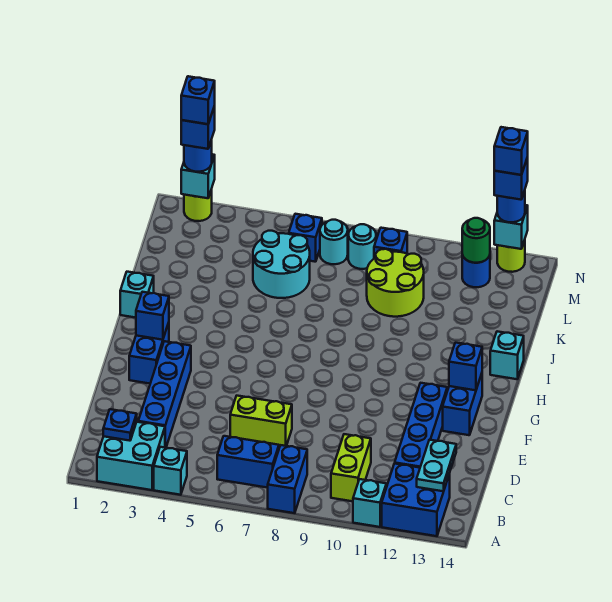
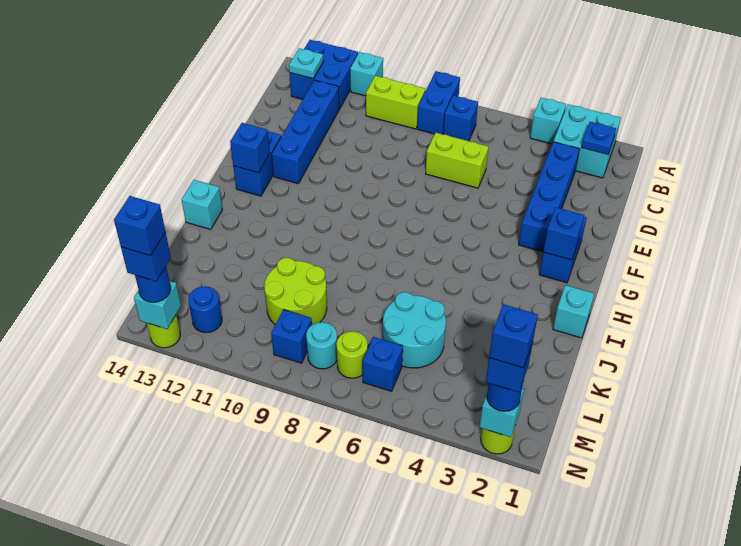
blue brick B6:B7 level 1 -> blue brick B7 level 1
lime brick B10:C10 level 1 -> lime brick B9:B10 level 1
cyan plate B13:C13 level 2 -> cyan plate B13 level 2
cyan round brick M7 level 1 -> lime round brick M7 level 1
green round brick M12 level 2 -> none

